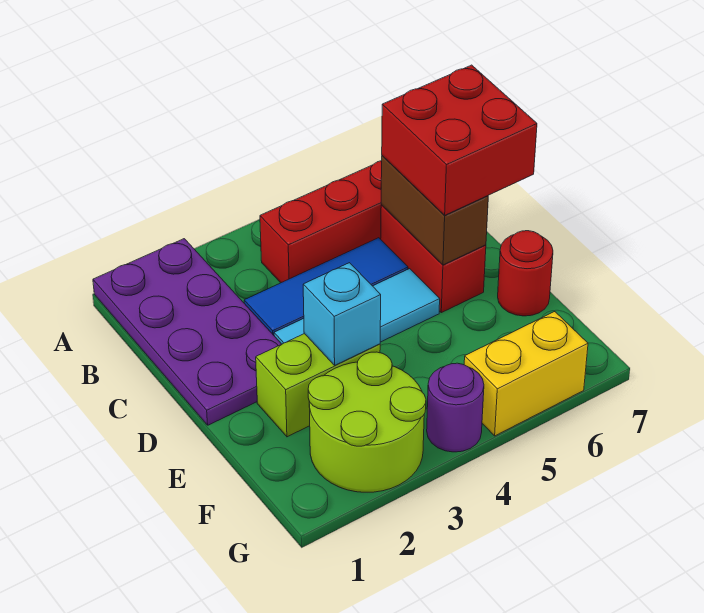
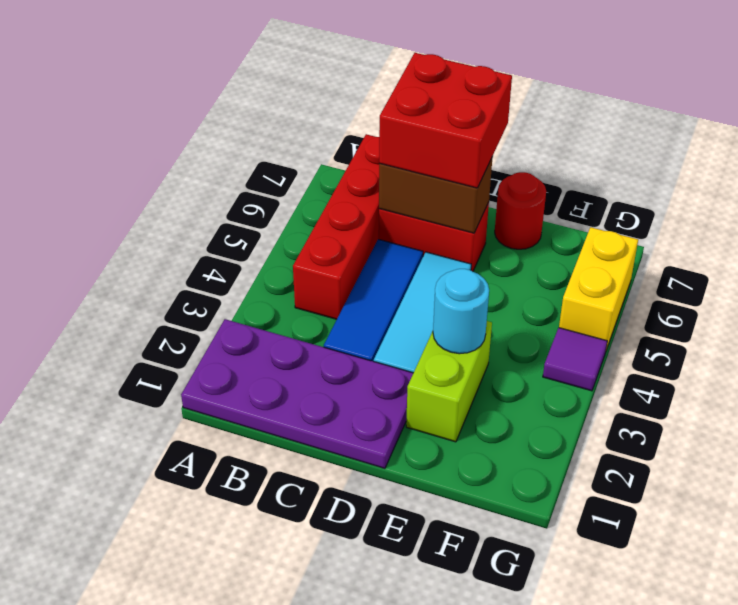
cyan brick E3 level 2 -> cyan round brick E3 level 2
lime round brick F2:G3 level 1 -> none
purple round brick G4 level 1 -> purple tile G4 level 1

